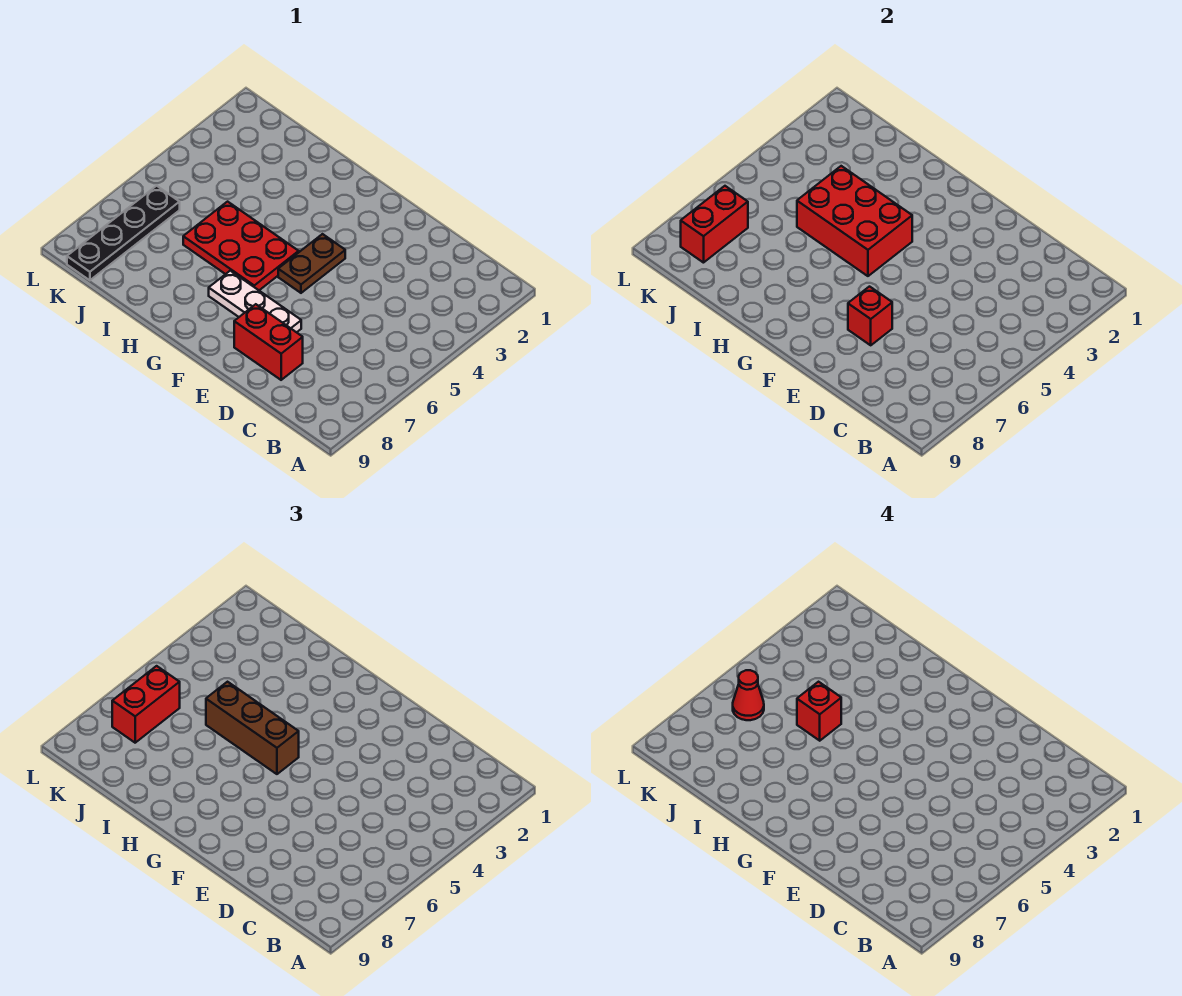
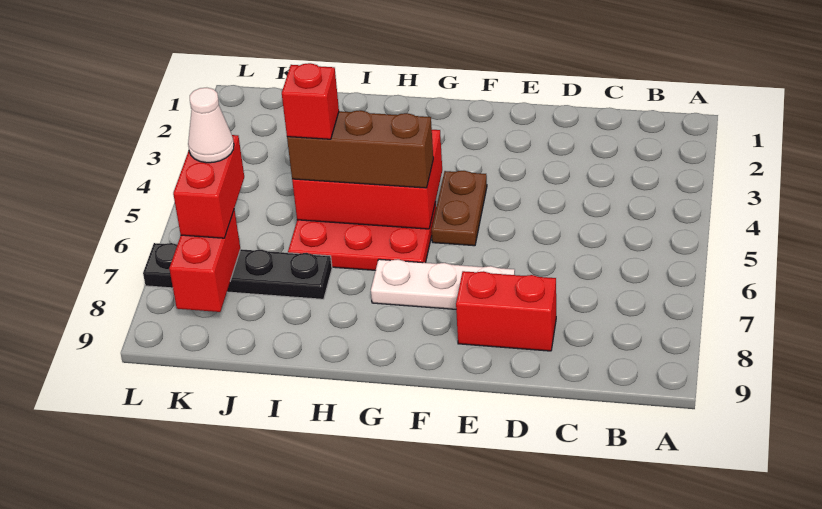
red brick E7 level 2 -> none
black plate K6:K9 level 1 -> black plate I7:L7 level 1
red cone K6 level 4 -> white cone K6 level 4

